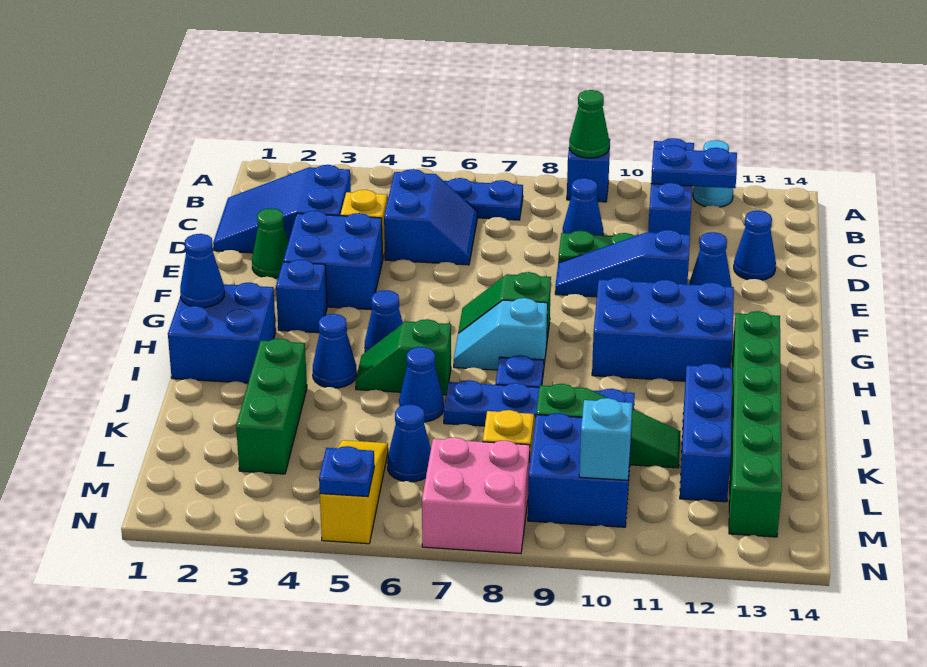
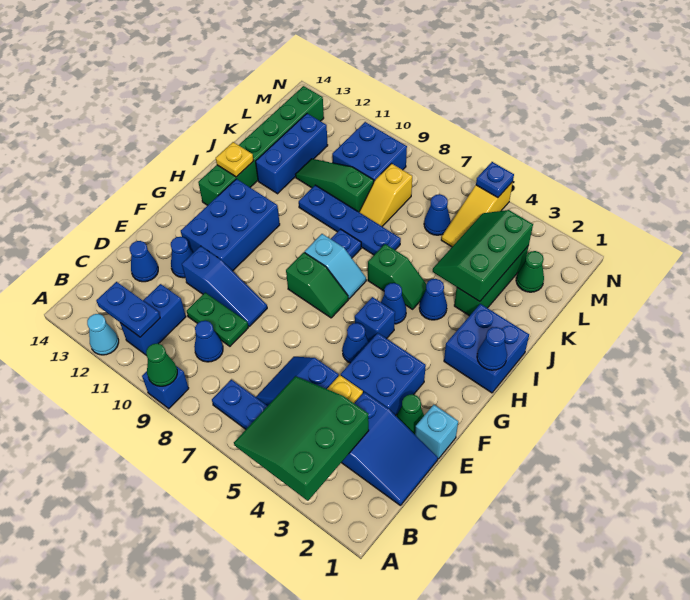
none -> green slope A3:C5 level 2 top 3
blue brick A11:C11 level 1 -> blue brick B11:C11 level 1
blue brick G3 level 1 -> blue brick G5 level 1
blue brick G10:H12 level 1 -> blue brick F11:H12 level 1
none -> yellow plate I13 level 2
none -> green slope J3:L4 level 2 top 3
blue cone J6 level 1 -> blue cone F5 level 1
none -> green cone L2 level 1
pink brick M7:N8 level 1 -> none
cyan brick M10 level 2 -> cyan brick E1 level 1

